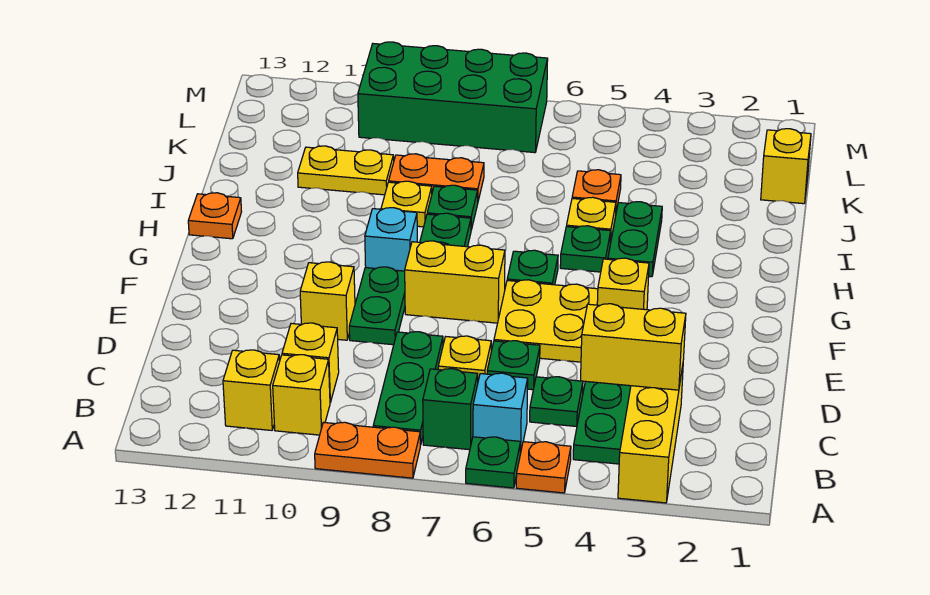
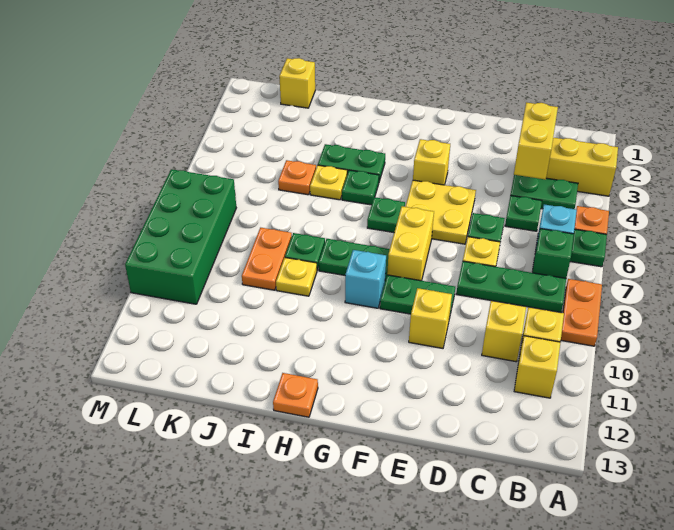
yellow plate J10:J11 level 1 -> none

